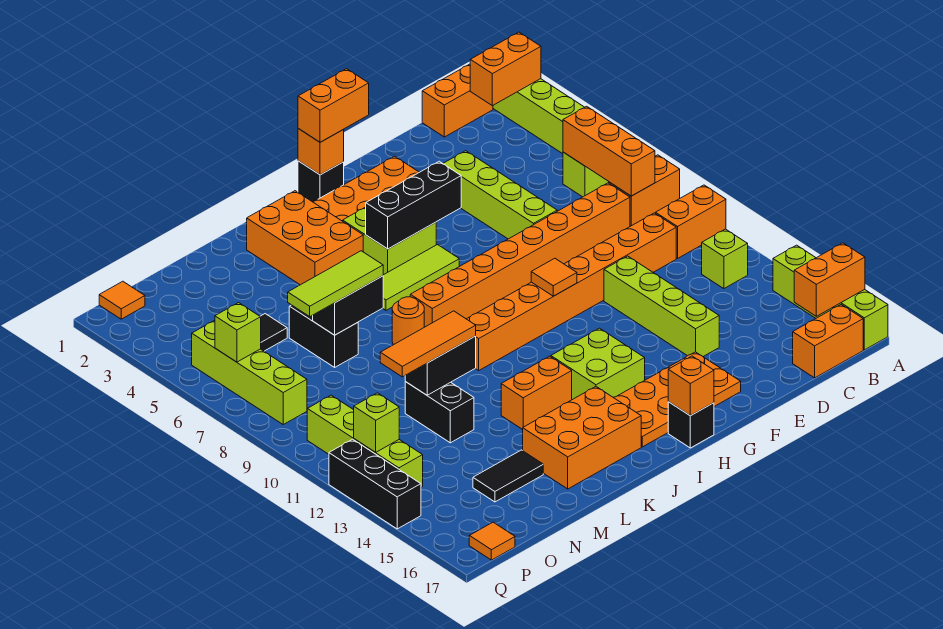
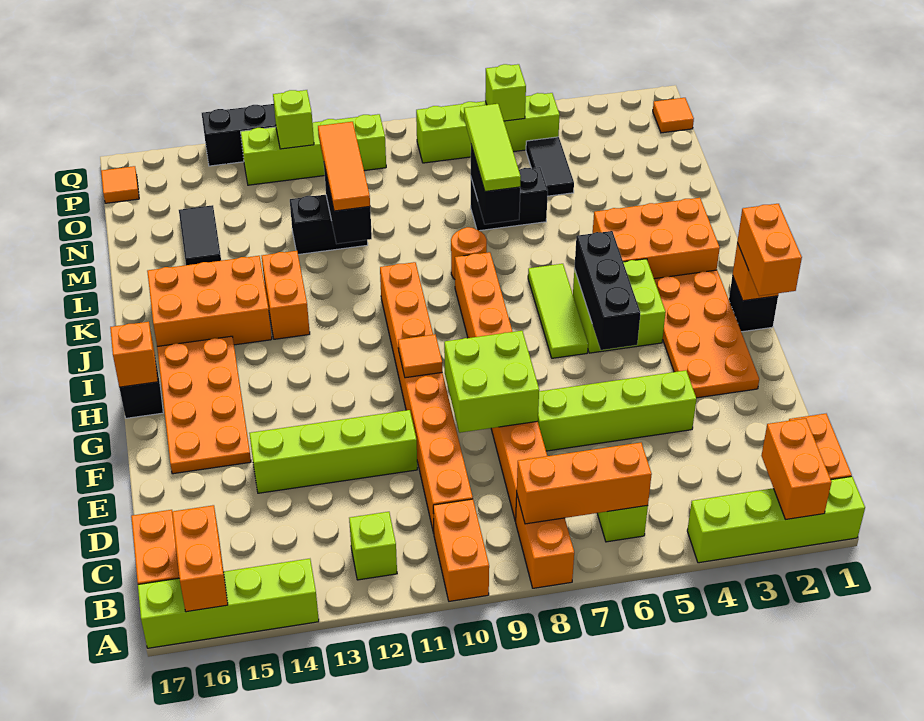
lime brick H13:I14 level 1 -> lime brick E8:F9 level 2
orange brick J15:L16 level 1 -> orange brick J14:K16 level 1

